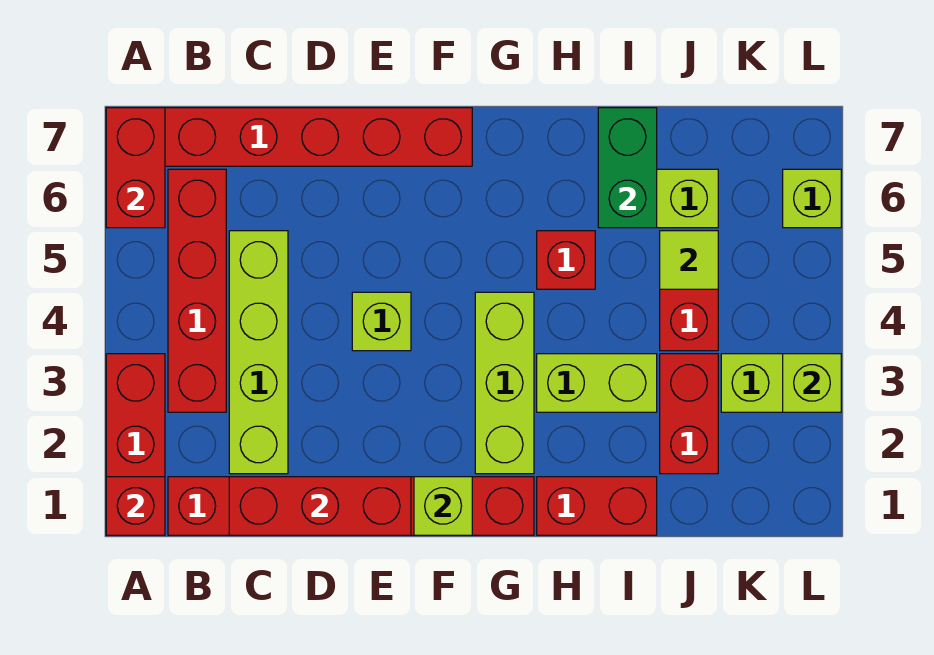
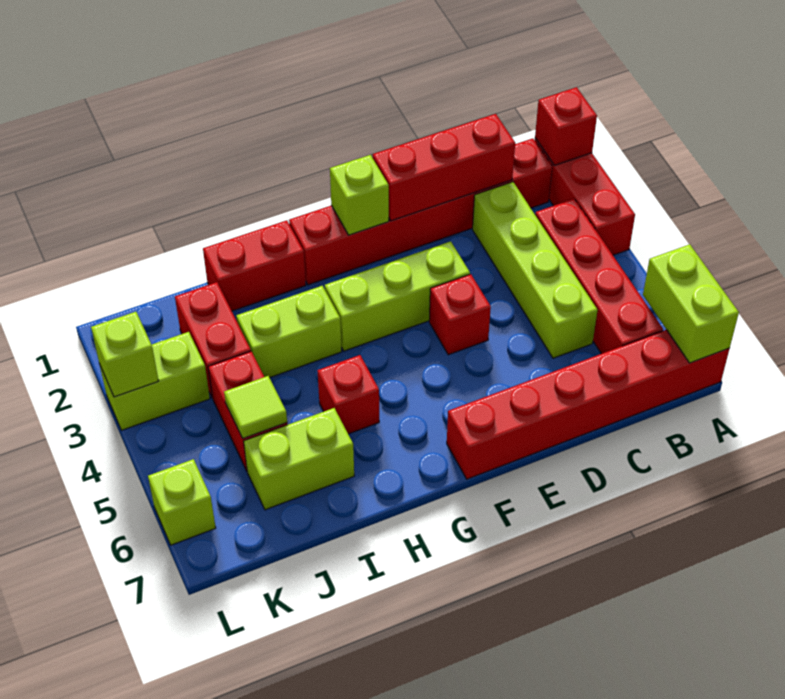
red brick A6:A7 level 2 -> lime brick A6:A7 level 2
lime brick E4 level 1 -> red brick E4 level 1
lime brick G2:G4 level 1 -> lime brick E3:G3 level 1
green brick I6:I7 level 2 -> none

